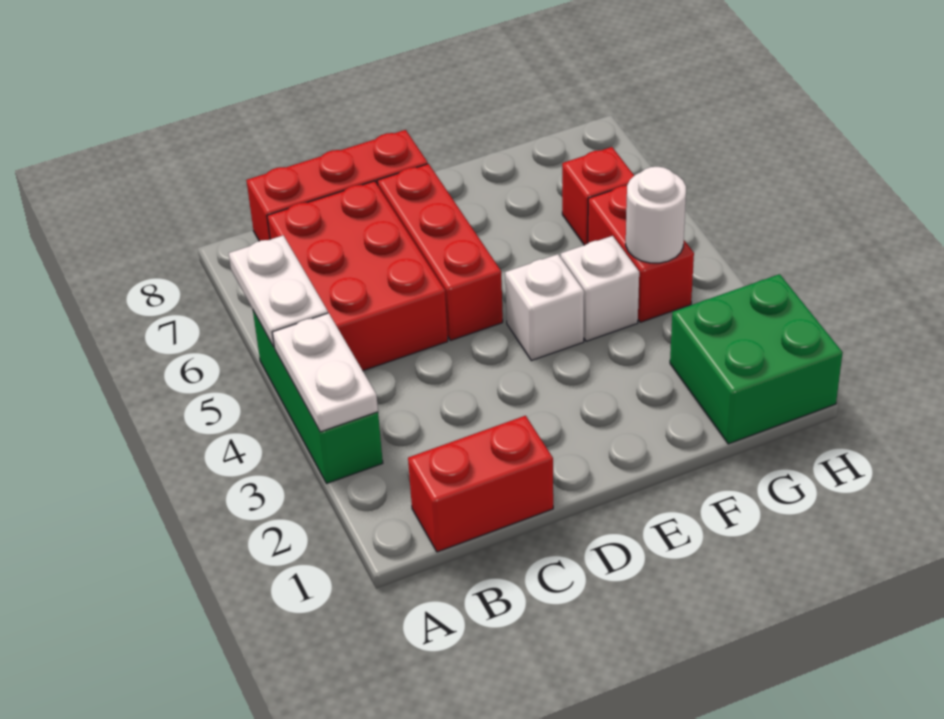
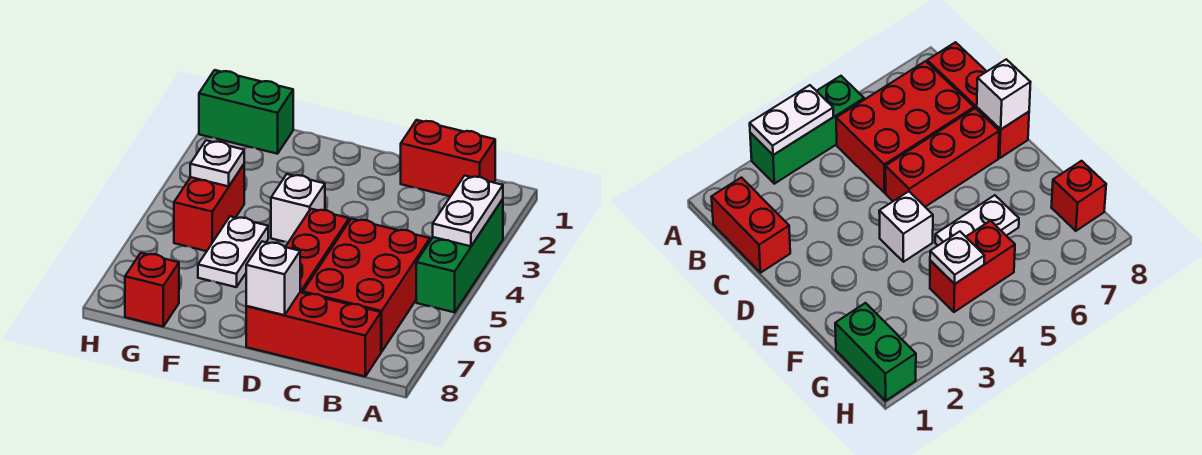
white plate A5:A6 level 2 -> white plate F5:F6 level 1
white brick F4 level 1 -> white brick D8 level 2
green brick G1:H2 level 1 -> green brick G1:H1 level 1
white round brick G4 level 2 -> white plate G4 level 2
red brick G6 level 1 -> red brick G8 level 1

